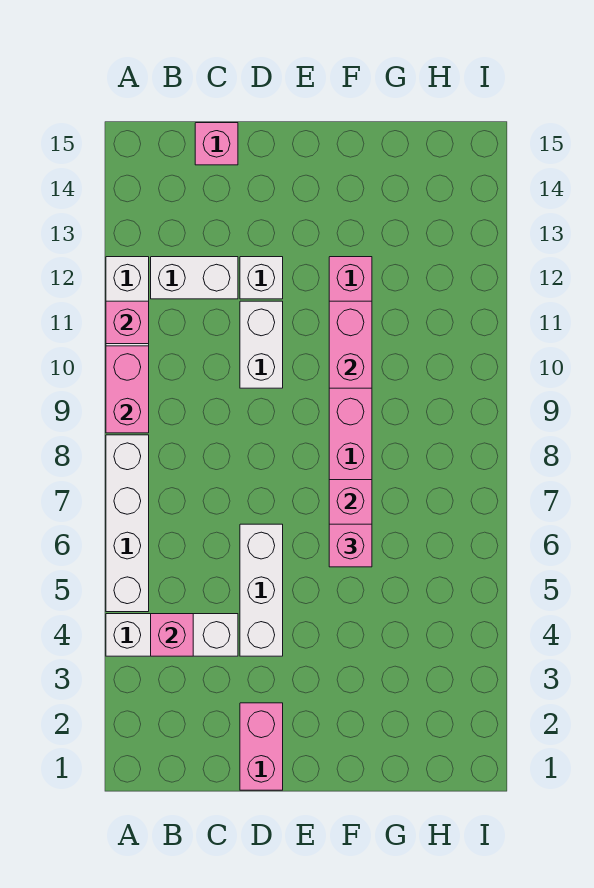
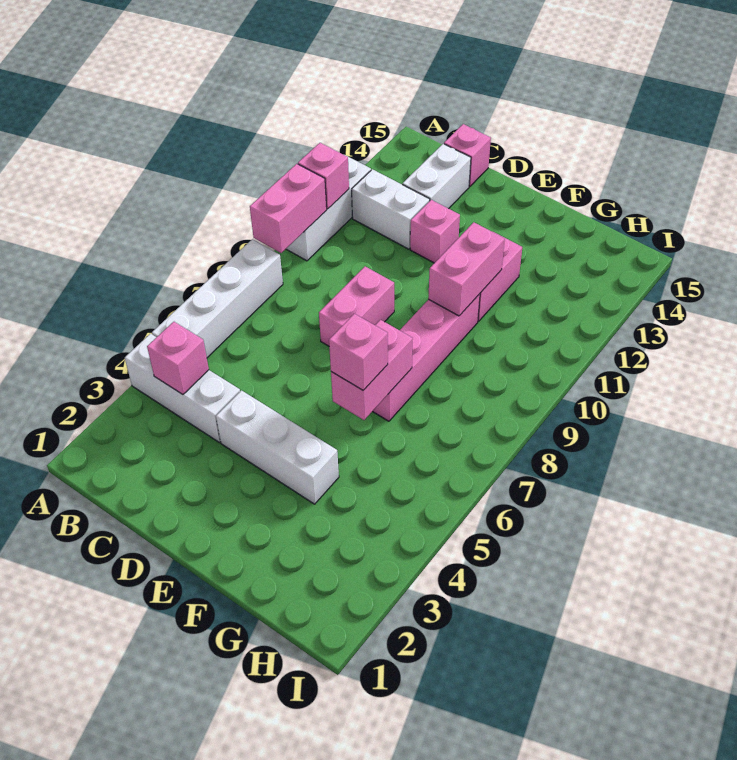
pink brick D1:D2 level 1 -> pink brick D8:D9 level 1
white brick D4:D6 level 1 -> white brick D4:F4 level 1
white brick D10:D11 level 1 -> white brick C13:C14 level 1
white brick D12 level 1 -> pink brick D12 level 1

